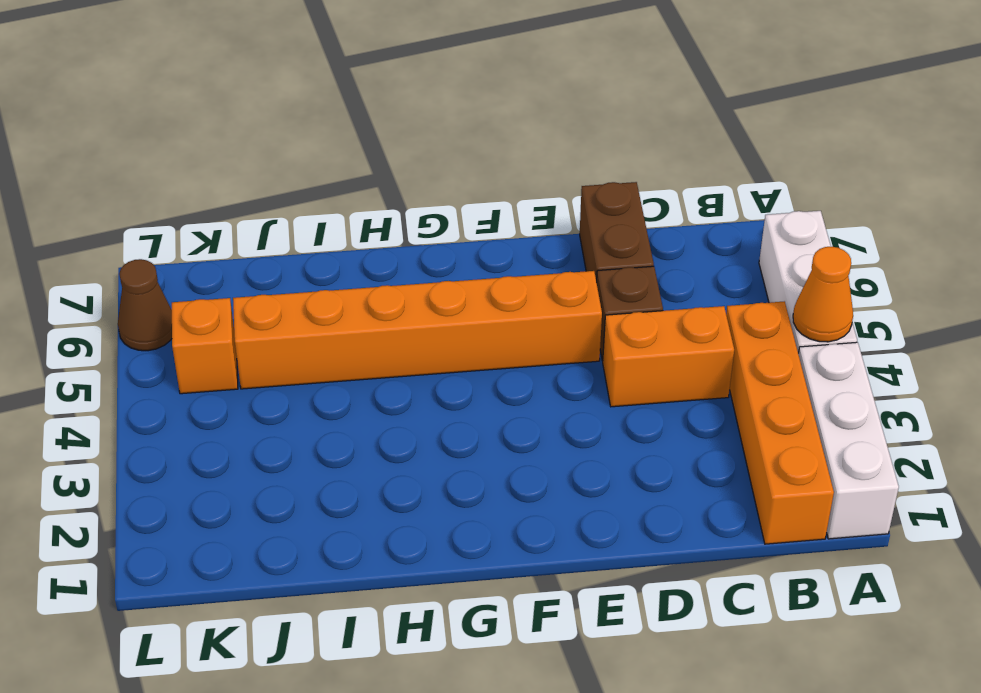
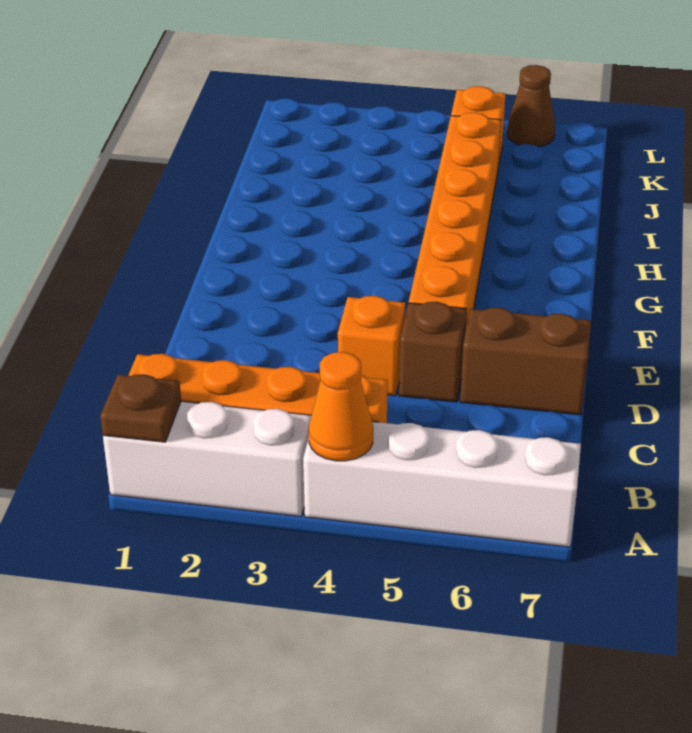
none -> brown plate A1 level 2
white brick A4:A6 level 1 -> white brick A4:A7 level 1
orange brick C4:D4 level 1 -> orange brick D4 level 1

